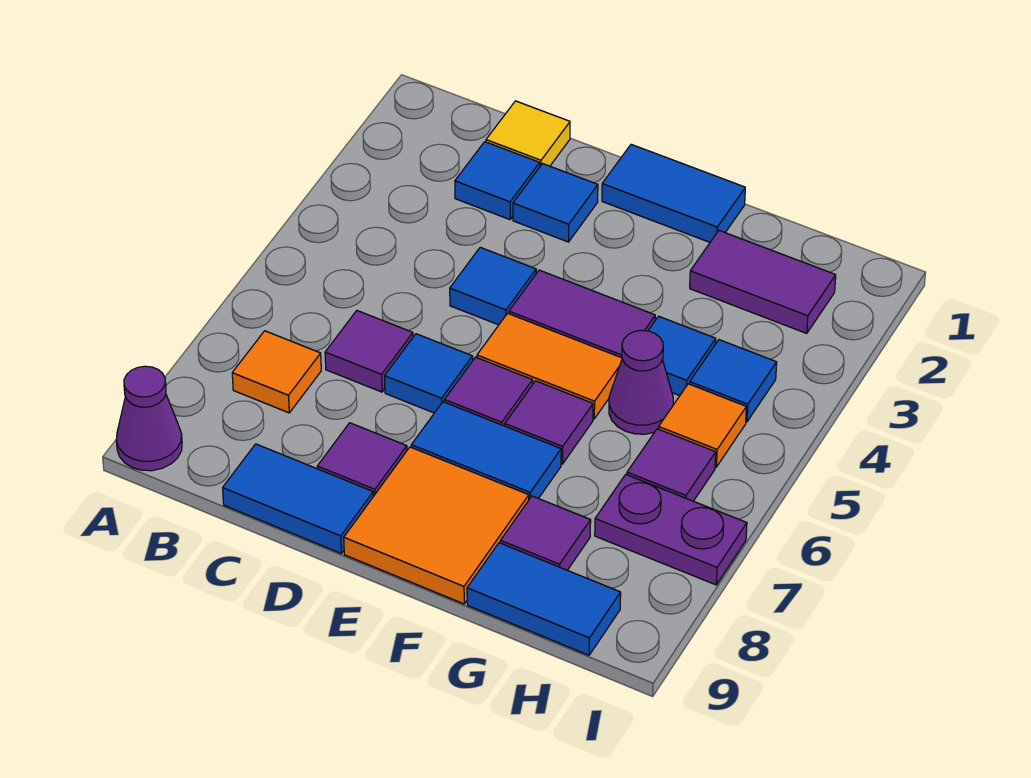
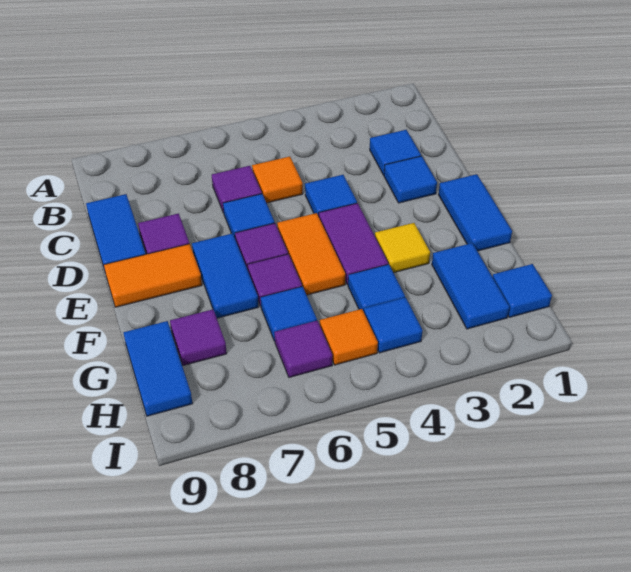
purple cone A9 level 1 -> none
orange tile B7 level 1 -> orange tile C5 level 1
yellow tile C1 level 1 -> yellow tile F3 level 1
orange tile E8:F9 level 1 -> orange tile E8:E9 level 1
purple tile G2:H2 level 1 -> blue tile G2:H2 level 1
purple cone G5 level 1 -> none
none -> blue tile G6 level 1
none -> blue tile H1 level 1
purple plate H7:I7 level 1 -> none

